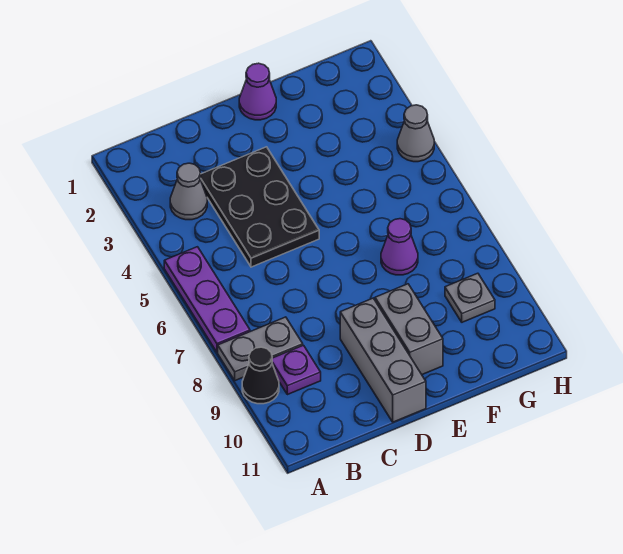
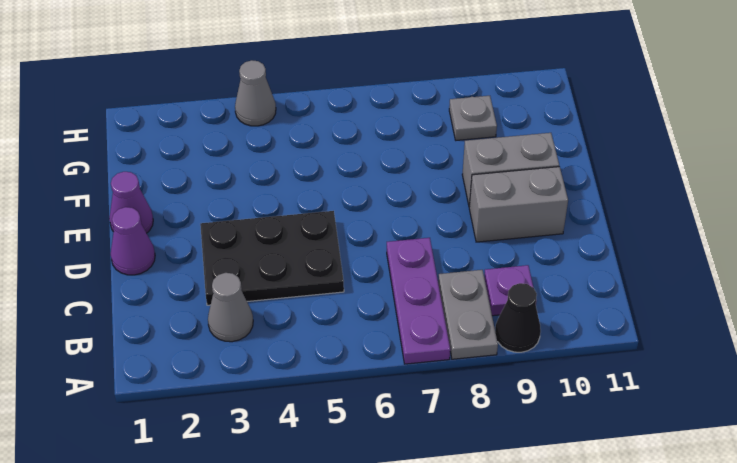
purple plate A5:A7 level 1 -> purple plate A7:C7 level 1
grey brick D9:D11 level 1 -> grey brick D9:D10 level 1
purple cone F7 level 1 -> purple cone D1 level 1

